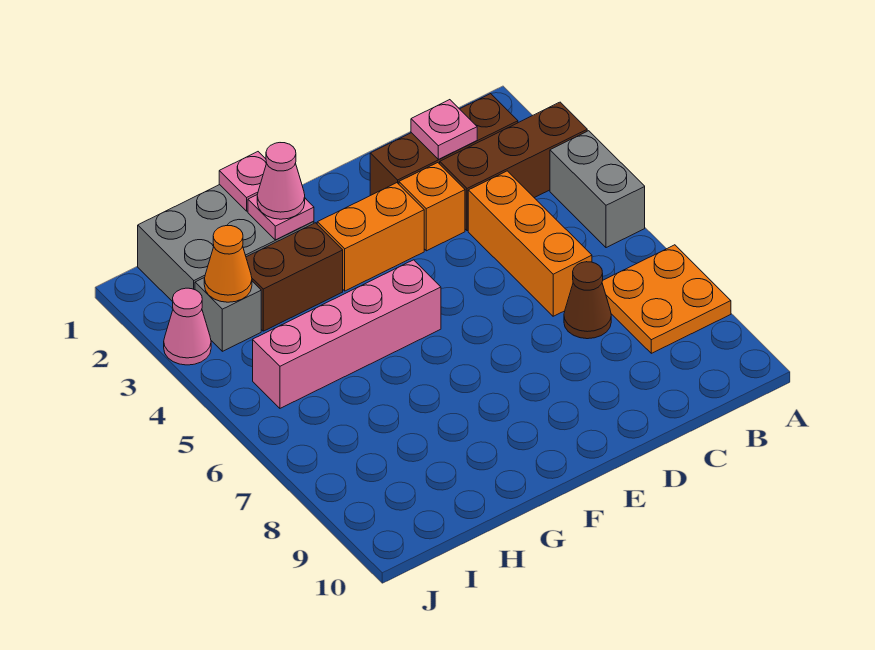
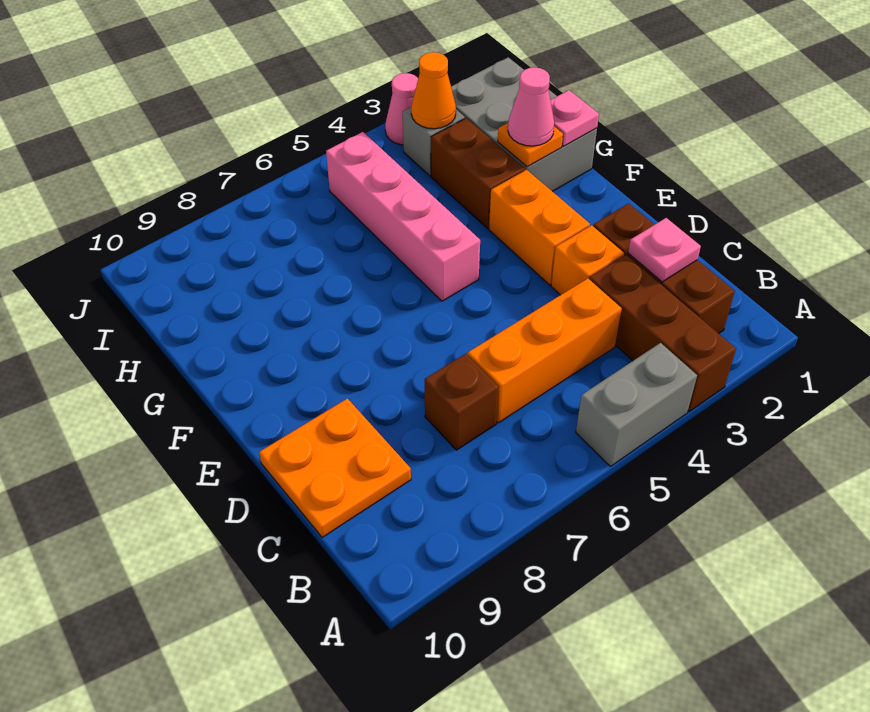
orange plate A7:B8 level 1 -> orange plate C9:D10 level 1
brown cone C7 level 1 -> brown brick C7 level 1
pink plate G2 level 2 -> orange plate G2 level 2

